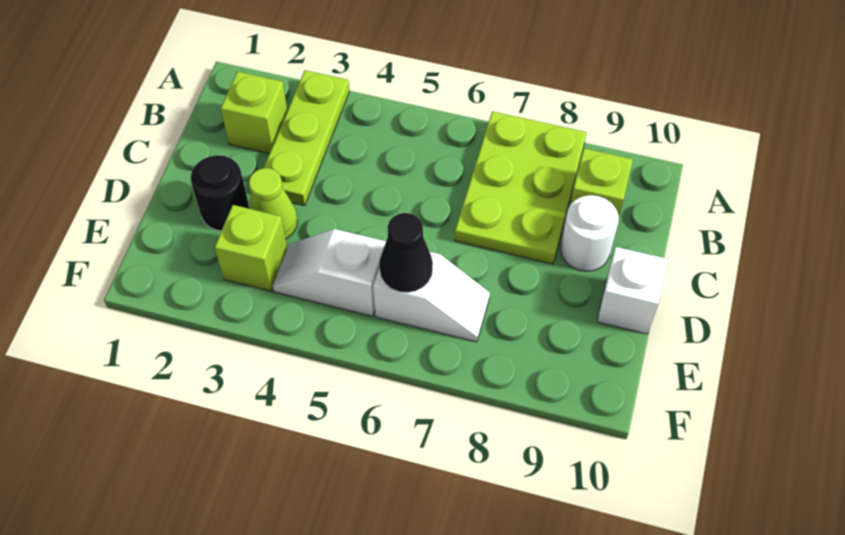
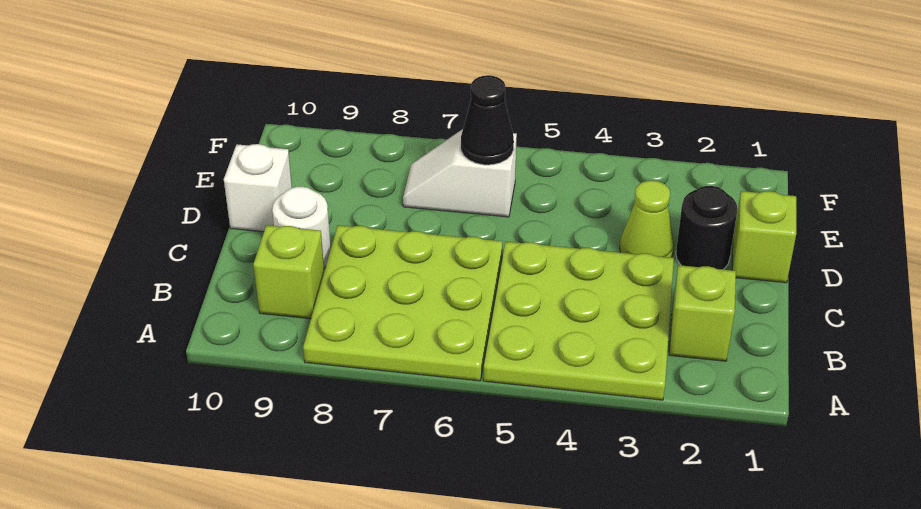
lime plate A3:C3 level 1 -> lime plate A3:C5 level 1
lime plate A7:C8 level 1 -> lime plate A6:C8 level 1
lime brick E3 level 1 -> lime brick D1 level 1
white slope E4:E5 level 1 top 5 -> none

